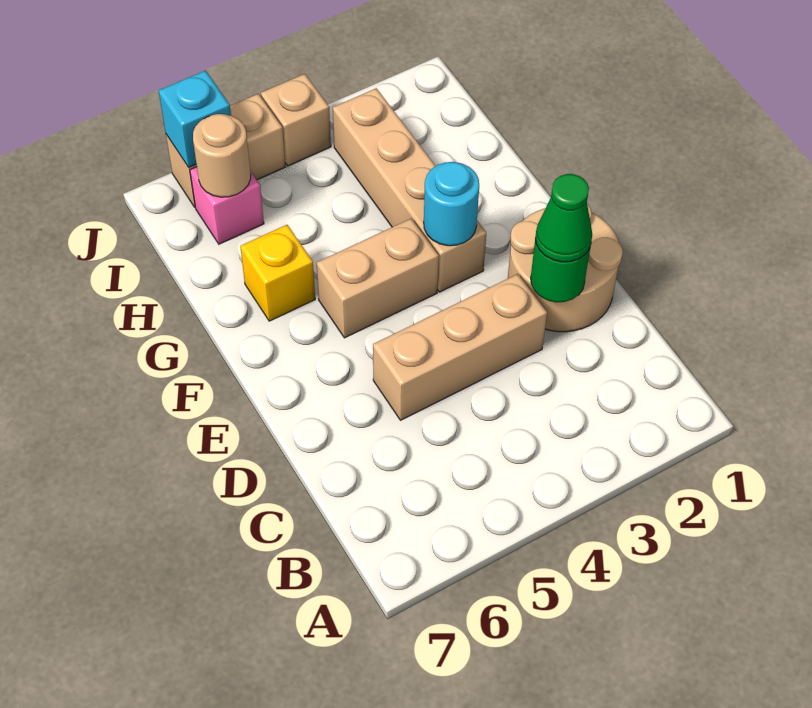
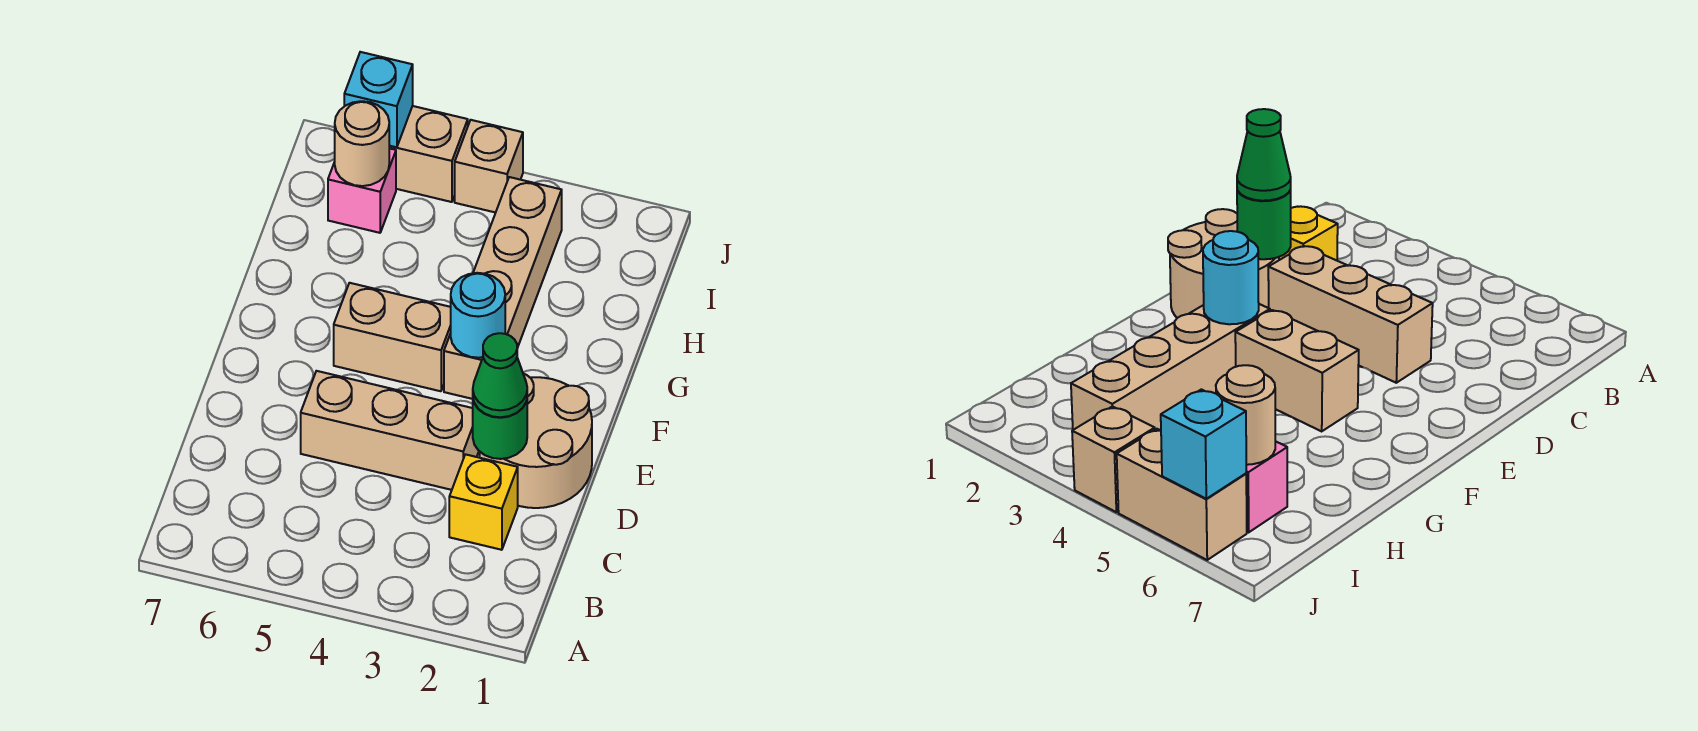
yellow brick G6 level 1 -> yellow brick C2 level 1

